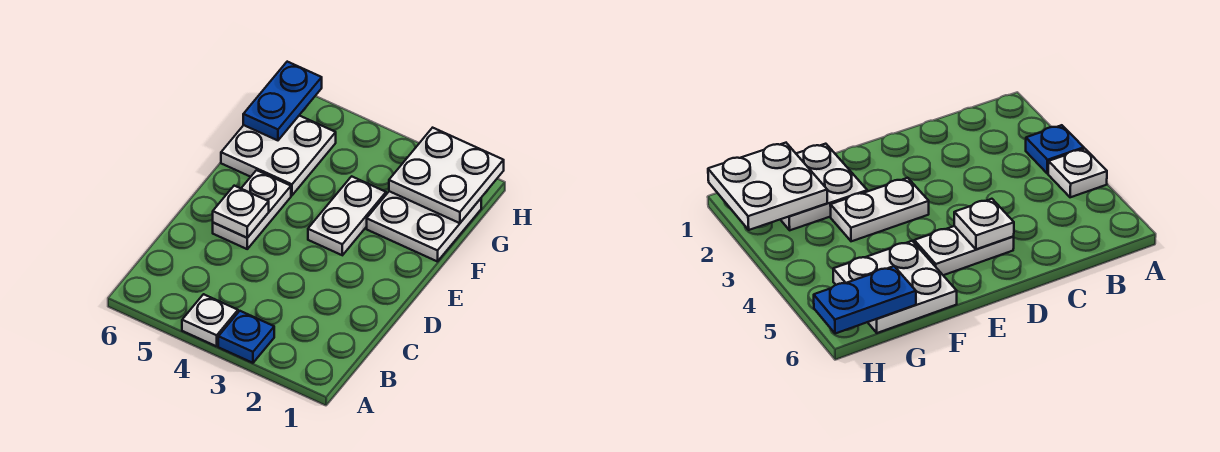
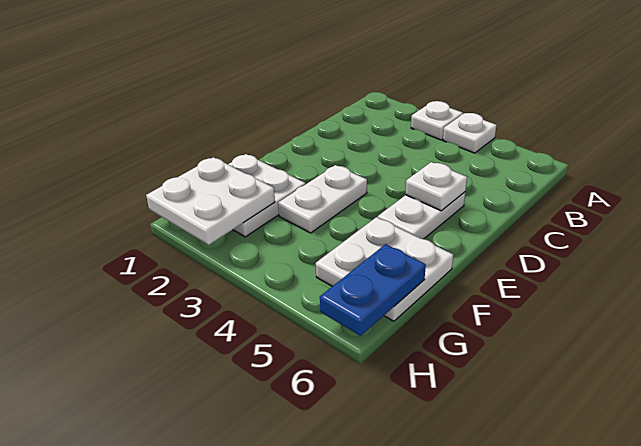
blue plate A3 level 1 -> white plate A3 level 1

